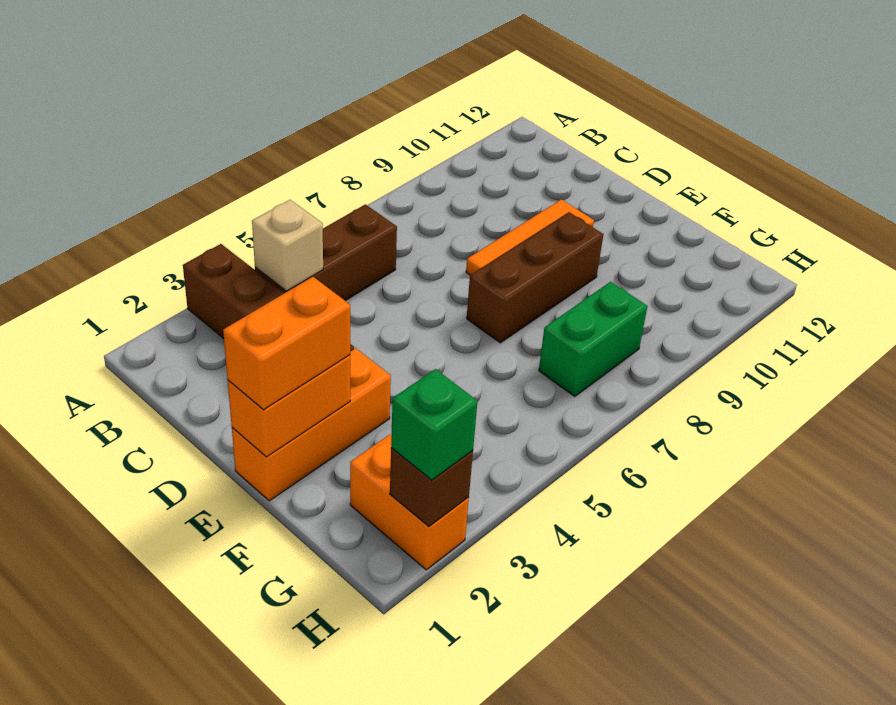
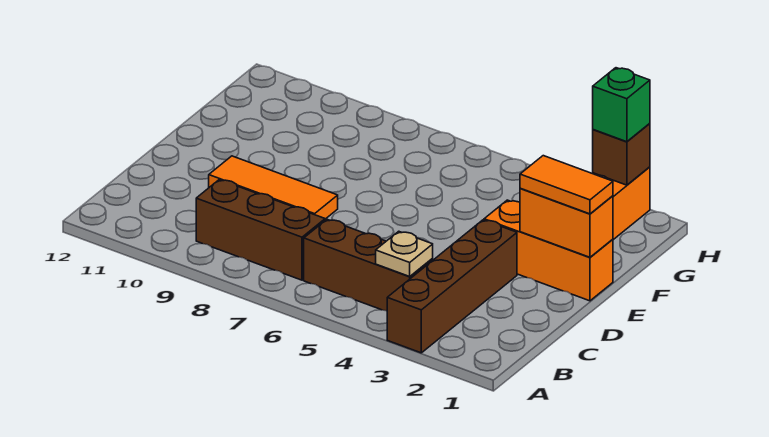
tan brick B4 level 2 -> tan plate B4 level 2
orange brick E1:E2 level 3 -> orange tile E1:E2 level 3
brown brick E7:E9 level 1 -> brown brick B7:B9 level 1
green brick G7:G8 level 1 -> none

